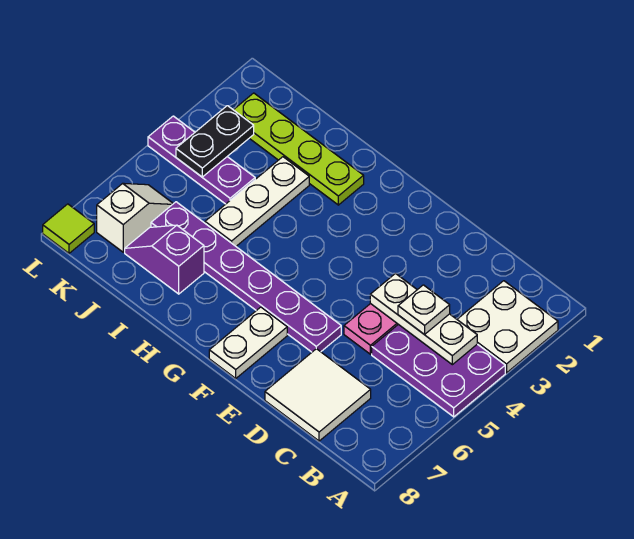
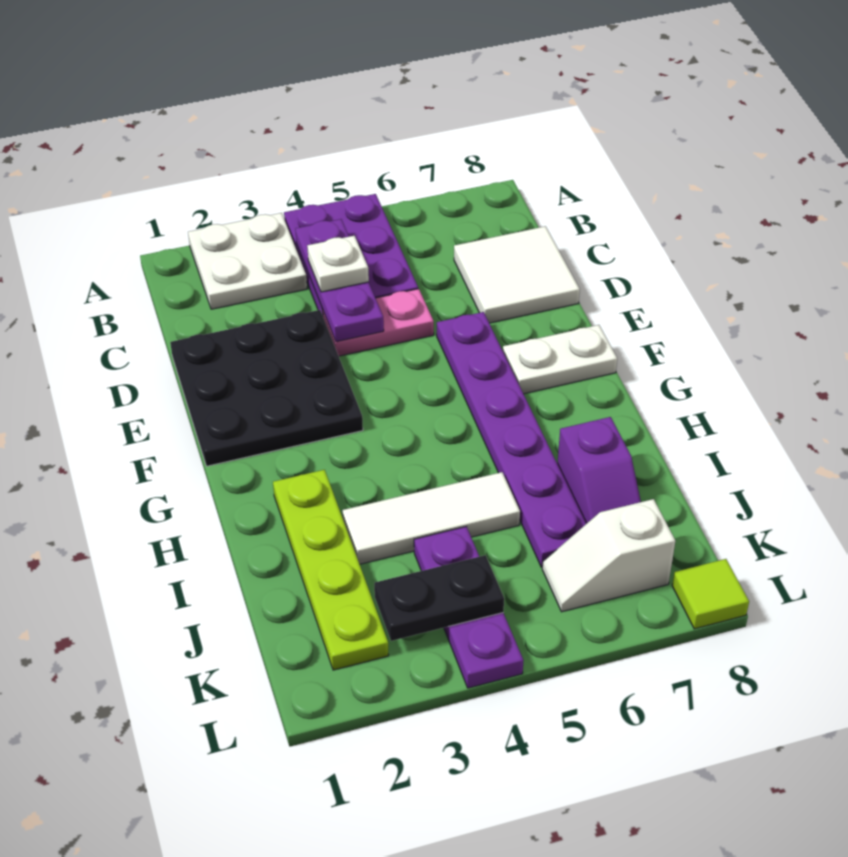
white plate B4:D4 level 2 -> purple plate B4:D4 level 2
none -> black plate D1:F3 level 1
white plate I3:I5 level 1 -> white tile I3:I5 level 1

